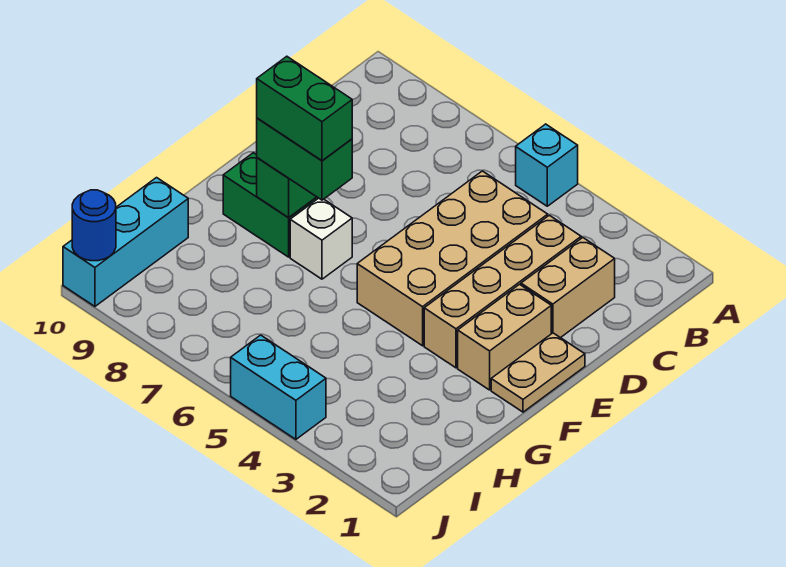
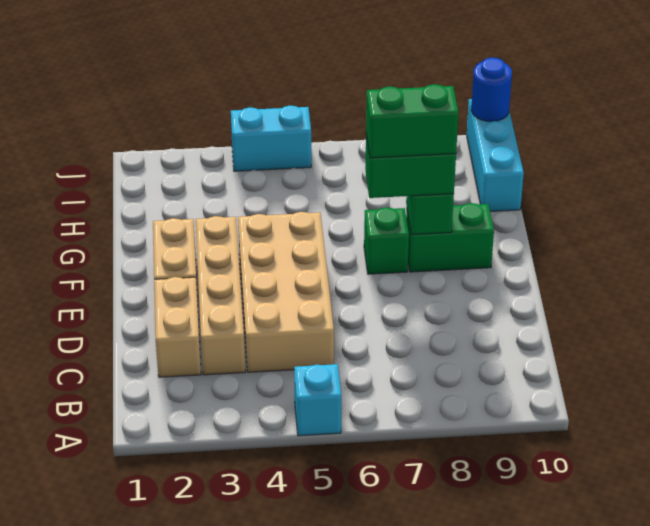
tan plate E1:F1 level 1 -> none
white brick F7 level 1 -> green brick F7 level 1

